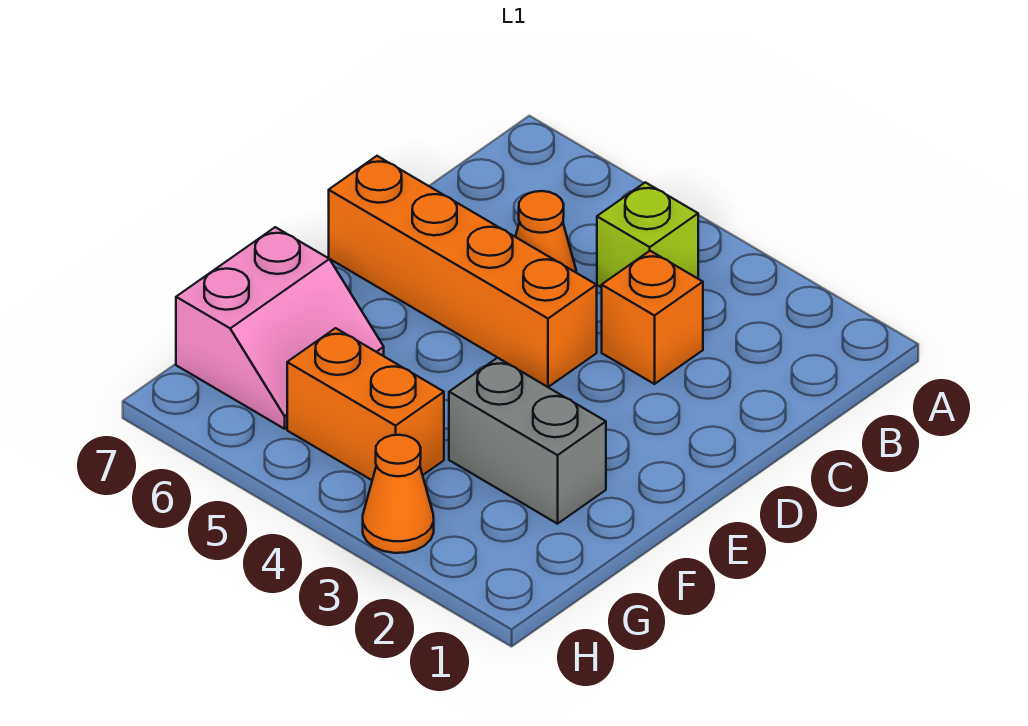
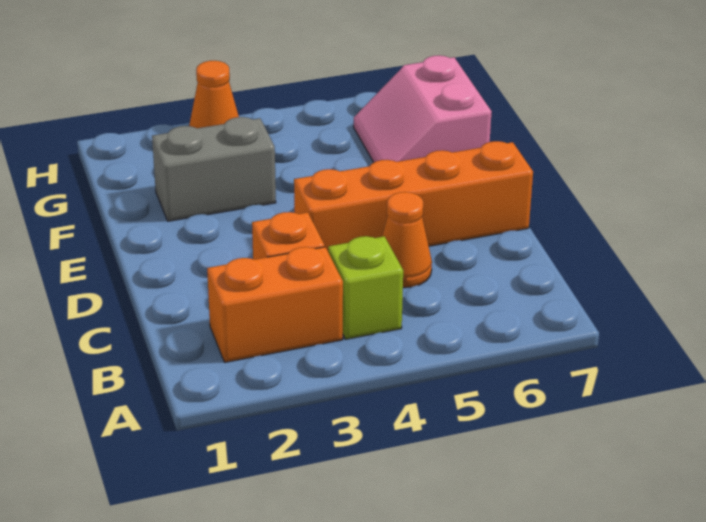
orange brick G4:G5 level 1 -> orange brick B2:B3 level 1

